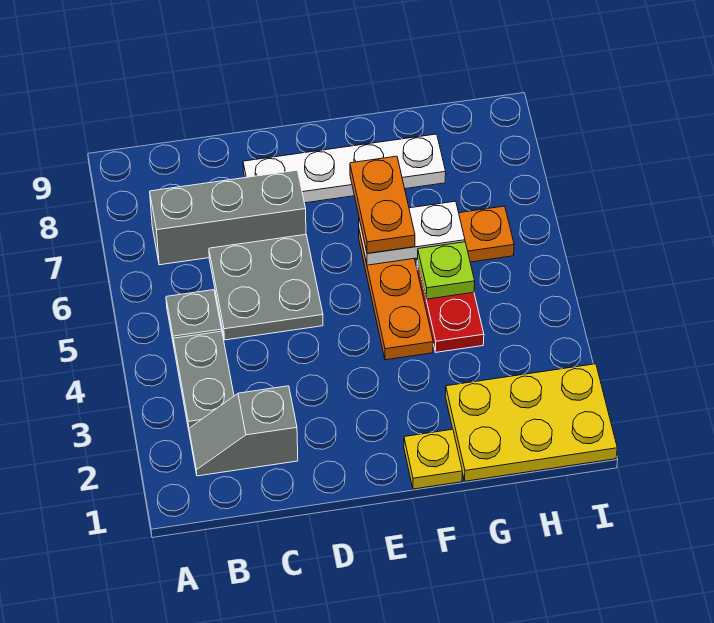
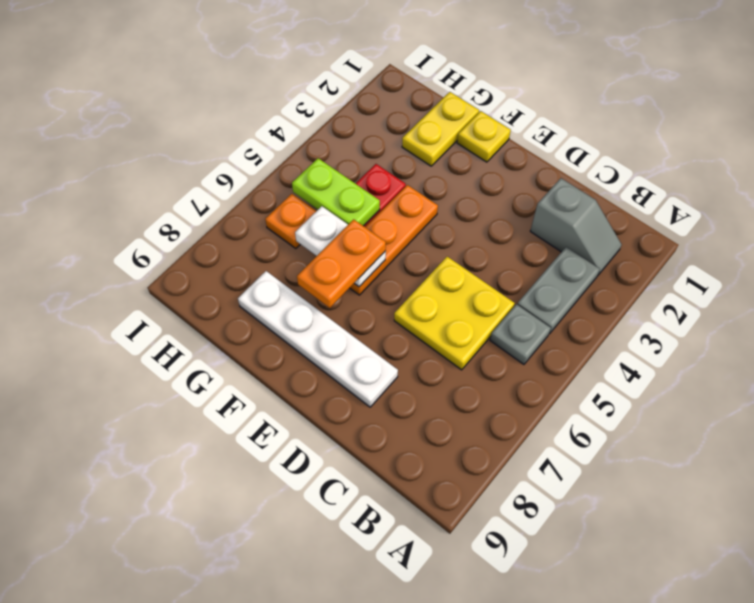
grey brick B7:D7 level 1 -> none
grey plate C5:D6 level 1 -> yellow plate C5:D6 level 1
yellow plate G1:I2 level 1 -> yellow plate G1:G2 level 1
lime plate G5 level 2 -> lime plate G5:H5 level 2

